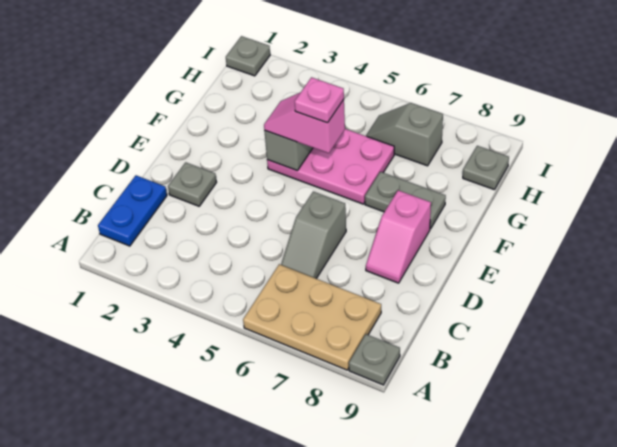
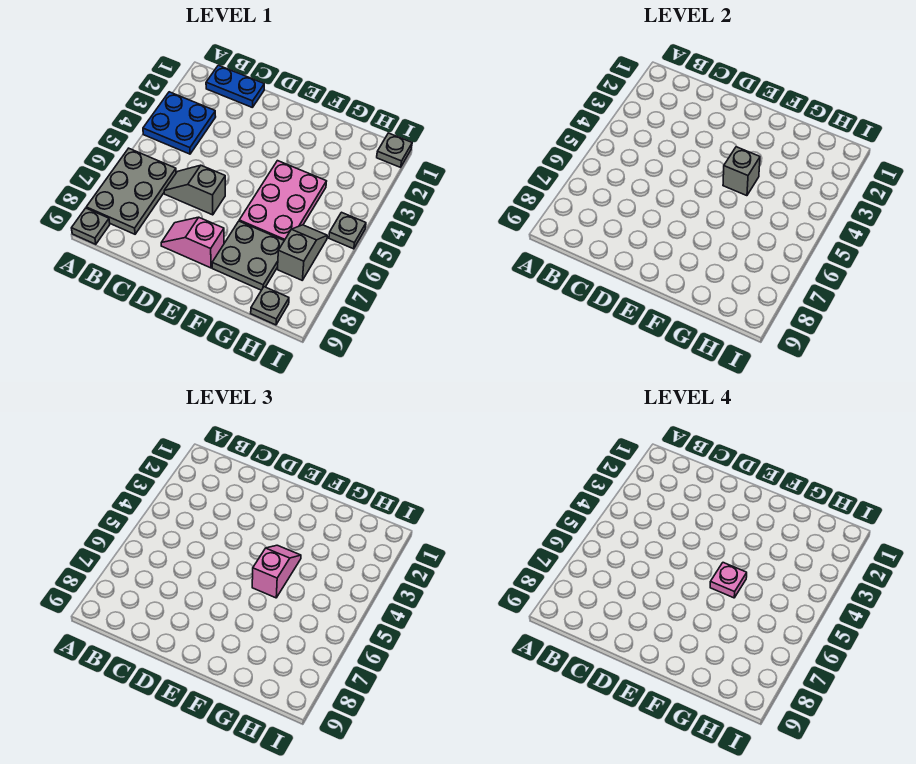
none -> blue plate A3:B4 level 1
tan plate A6:B8 level 1 -> grey plate A6:B8 level 1
grey plate D2 level 1 -> grey plate I5 level 1
grey plate F7:F8 level 1 -> grey plate F7:G8 level 1

